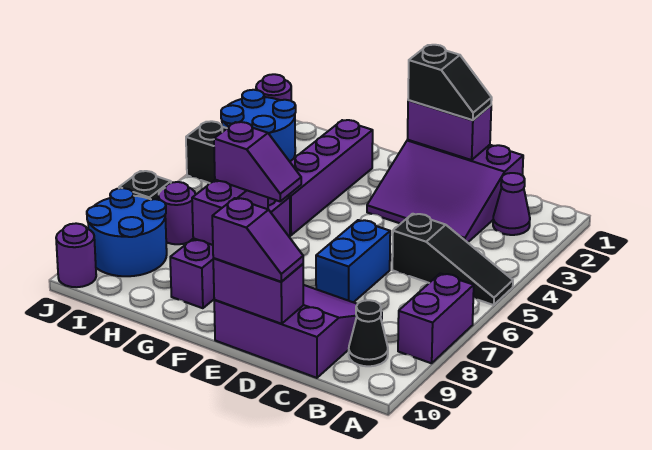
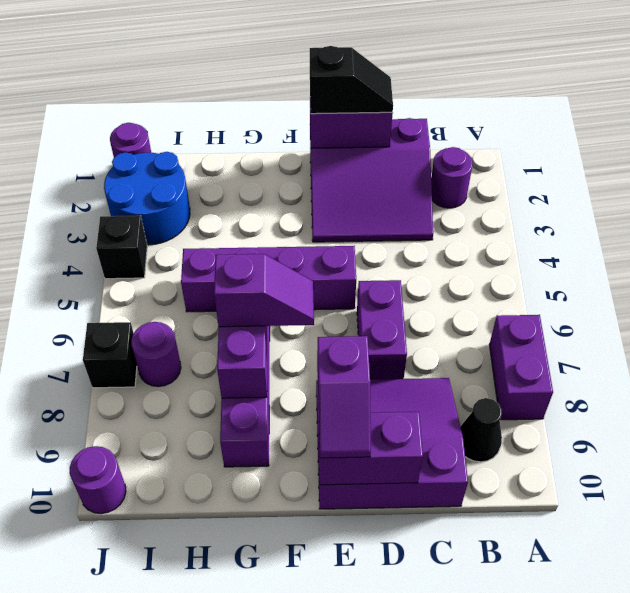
black slope A5:C5 level 1 top C -> none
purple cone B2 level 1 -> purple round brick B2 level 1
blue brick D6:D7 level 1 -> purple brick D6:D7 level 1
purple slope D10:E10 level 3 top E -> purple slope E9:E10 level 3 top 9
purple brick G2:G5 level 1 -> purple brick E5:H5 level 1
blue round brick I8:J9 level 1 -> none

